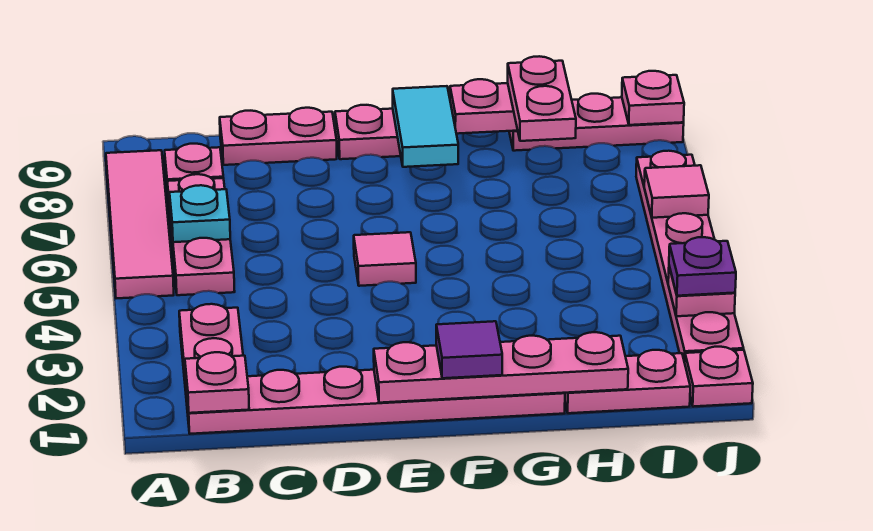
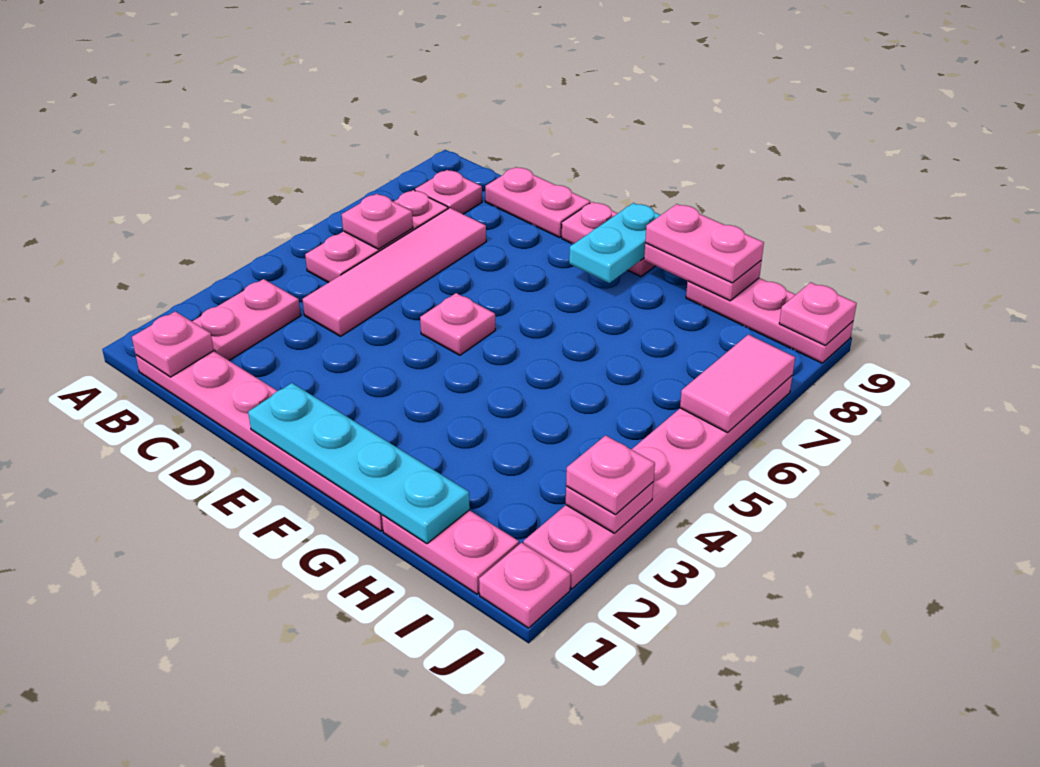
pink tile A5:A8 level 1 -> pink tile C4:C7 level 1
cyan plate B6 level 2 -> pink plate B6 level 2
pink plate E1:H1 level 2 -> cyan plate E1:H1 level 2
pink tile E5 level 1 -> pink plate E5 level 1
purple tile F1 level 3 -> none
cyan tile F8:F9 level 2 -> cyan plate F8:F9 level 2
pink plate H8:H9 level 3 -> pink plate G9:H9 level 3
purple plate J3 level 3 -> pink plate J3 level 3
pink tile J6 level 2 -> pink tile J6:J7 level 2

